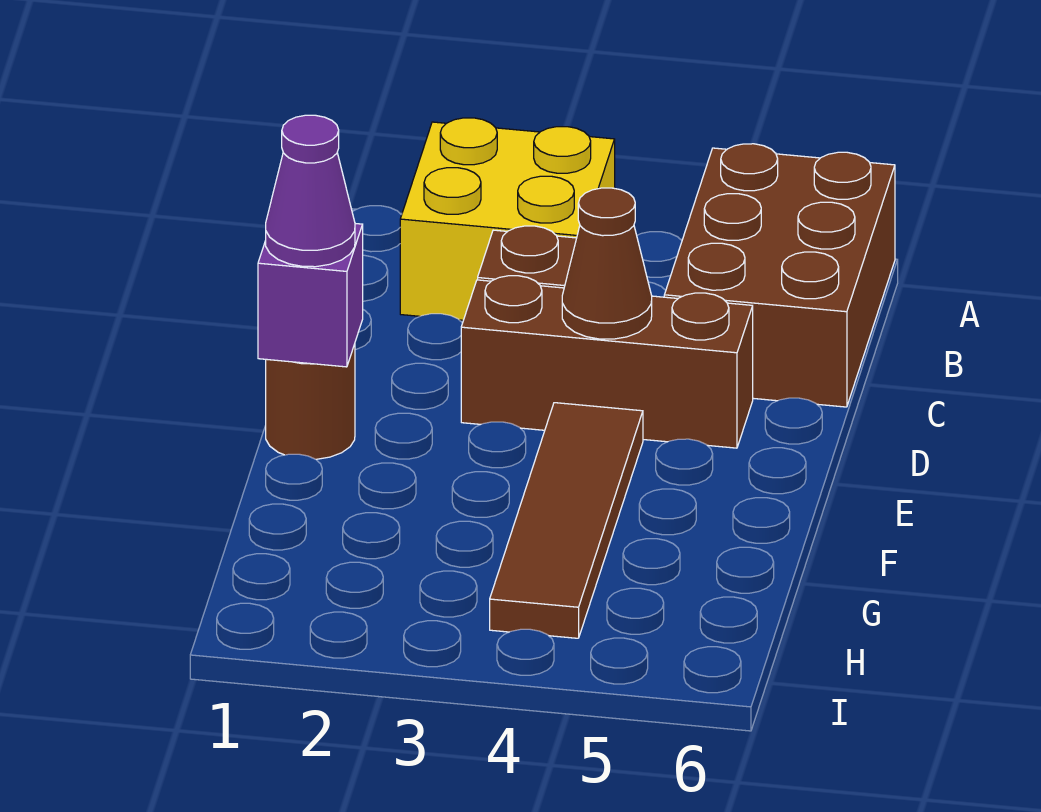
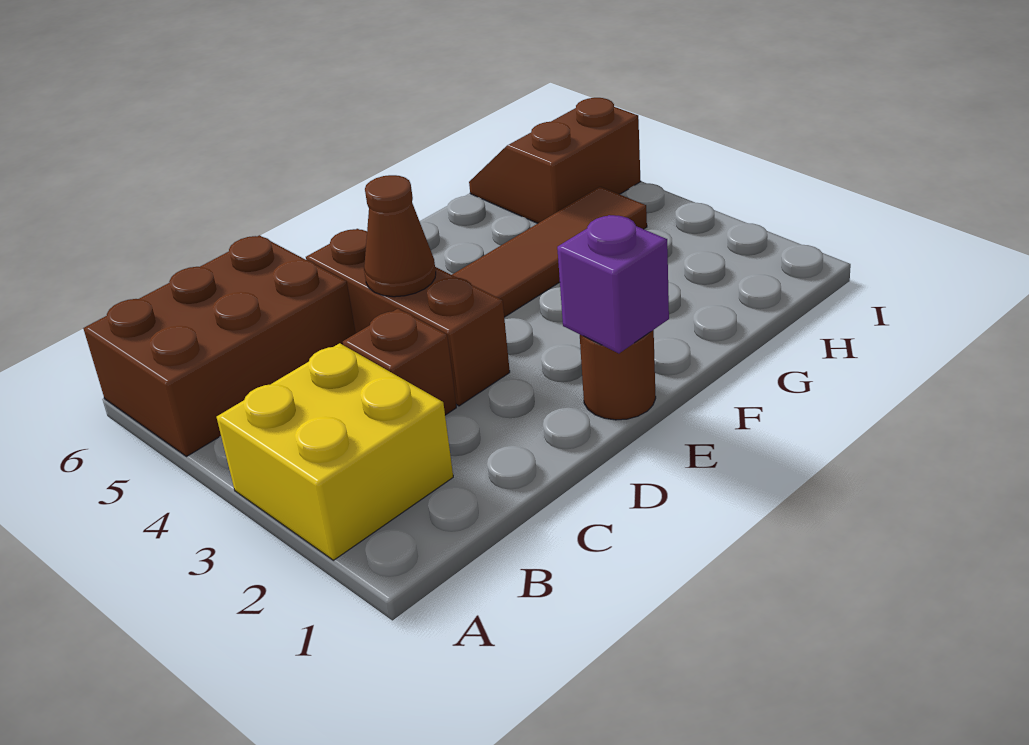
purple cone E1 level 3 -> none
none -> brown slope H5:I6 level 1 top 5

